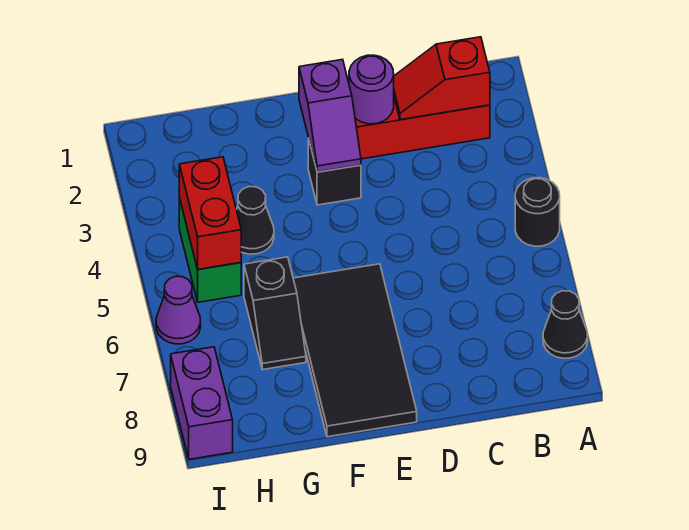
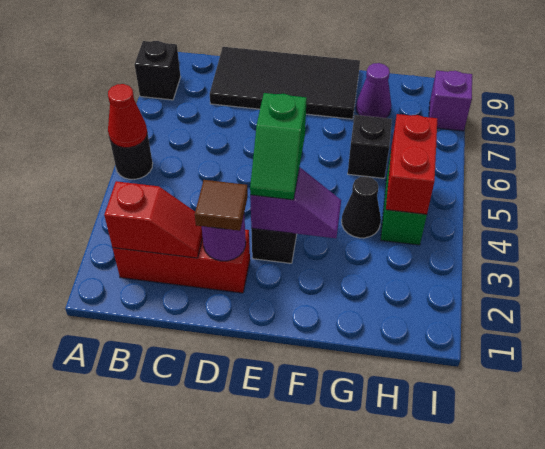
none -> red cone A5 level 2
black cone A8 level 1 -> black brick A8 level 1
none -> brown tile D2 level 3
purple slope E2:E3 level 2 top 2 -> purple slope E3:F3 level 2 top E
none -> green slope E3:E4 level 3 top 4
black tile E6:F9 level 1 -> black tile C8:F9 level 1
purple cone I6 level 1 -> purple cone G8 level 1
purple brick I8:I9 level 1 -> purple brick I8 level 1

